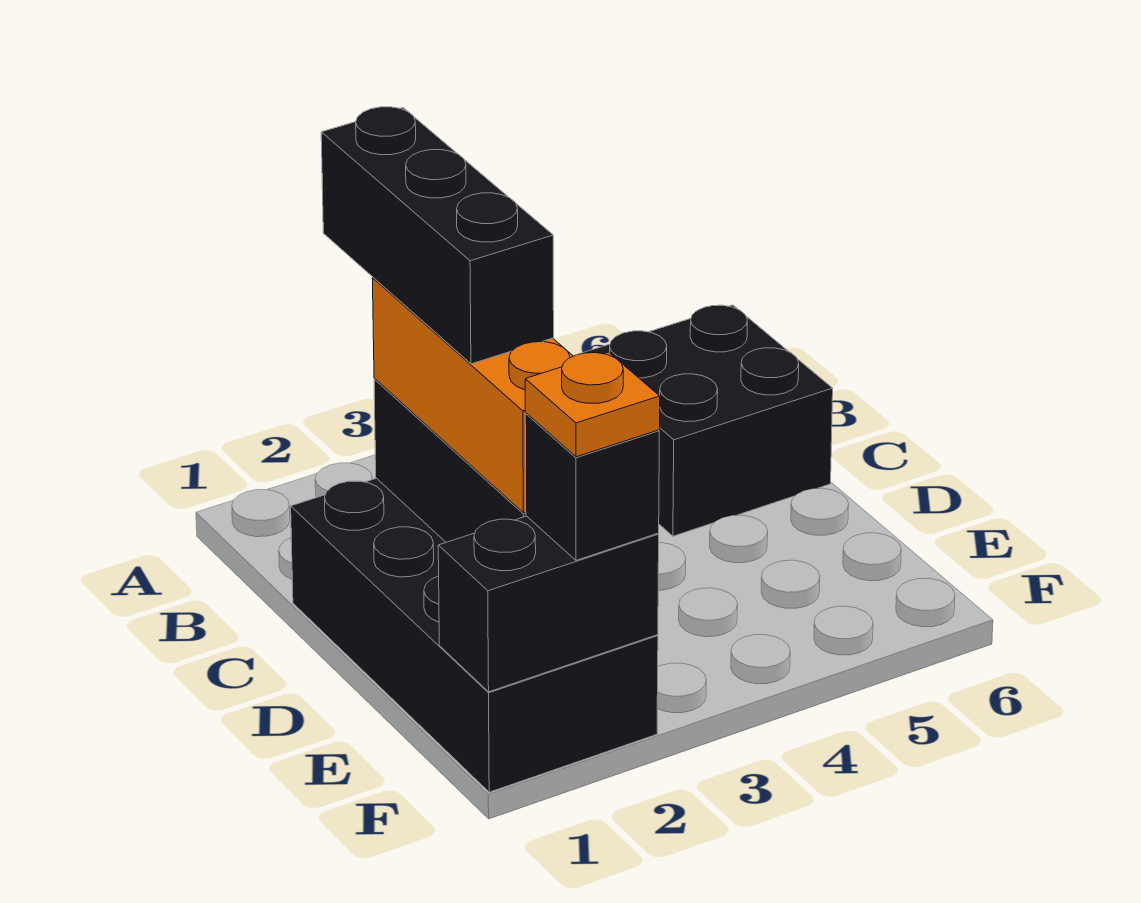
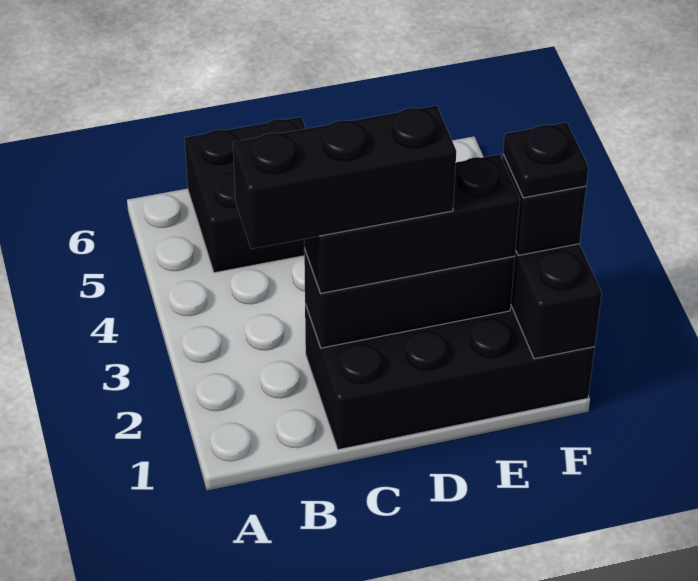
orange brick C2:E2 level 3 -> black brick C2:E2 level 3
orange plate F2 level 4 -> black plate F2 level 4

